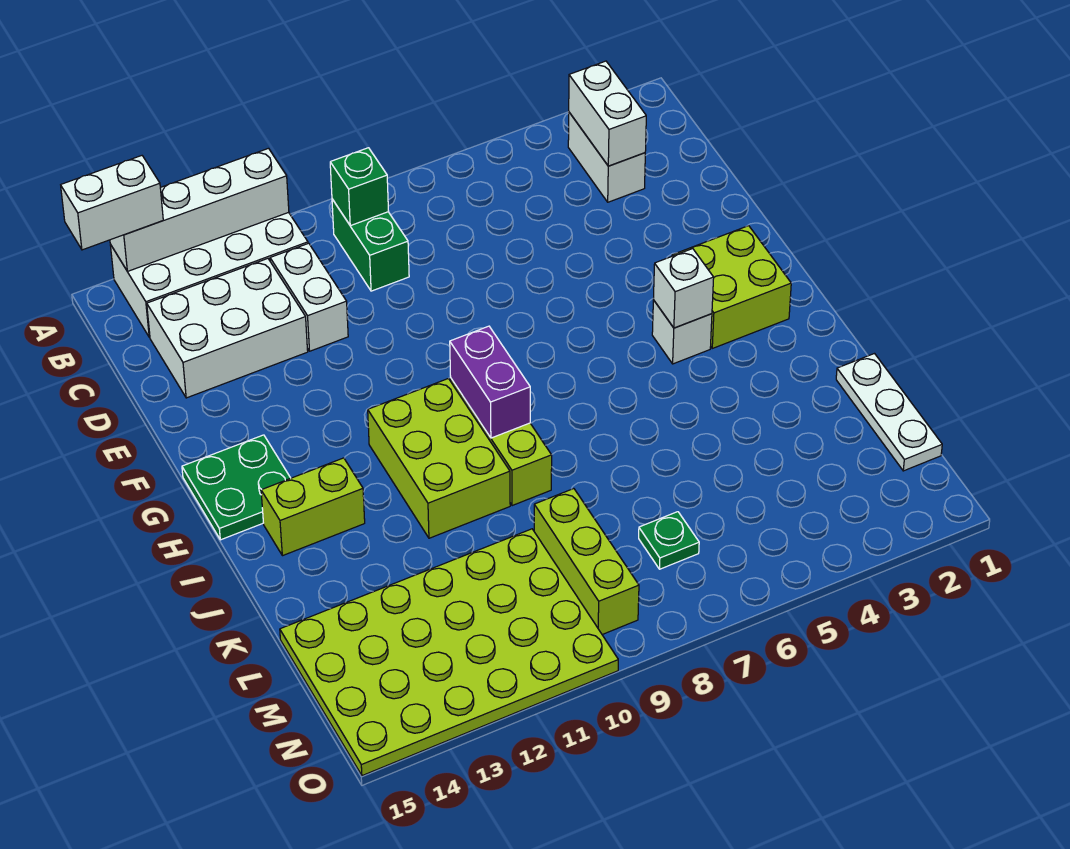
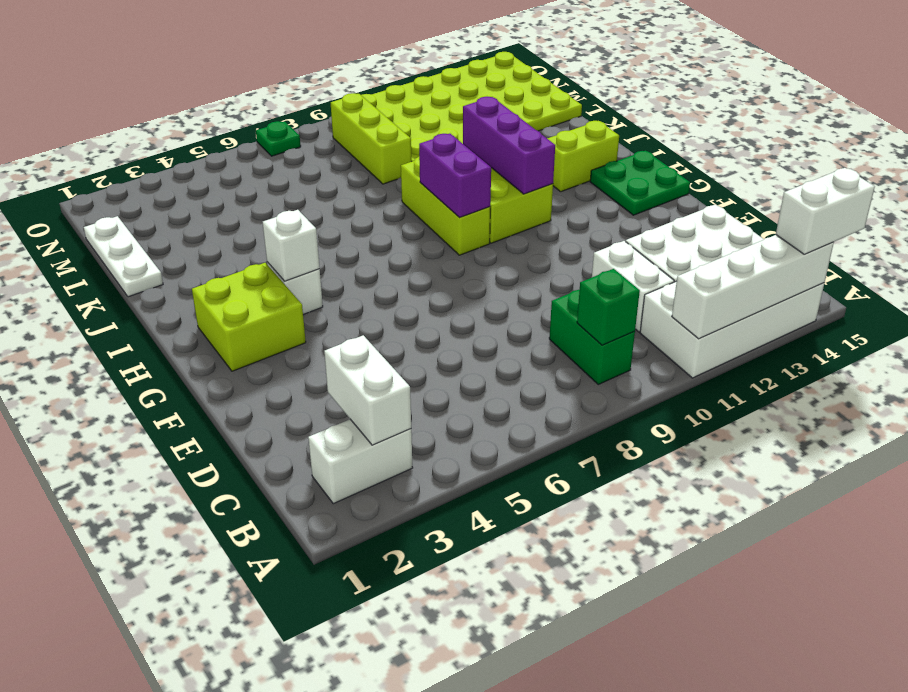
white brick B3:C3 level 1 -> white brick B2:B3 level 1
none -> purple brick H11:J11 level 2
green plate M7 level 1 -> green plate O7 level 1

